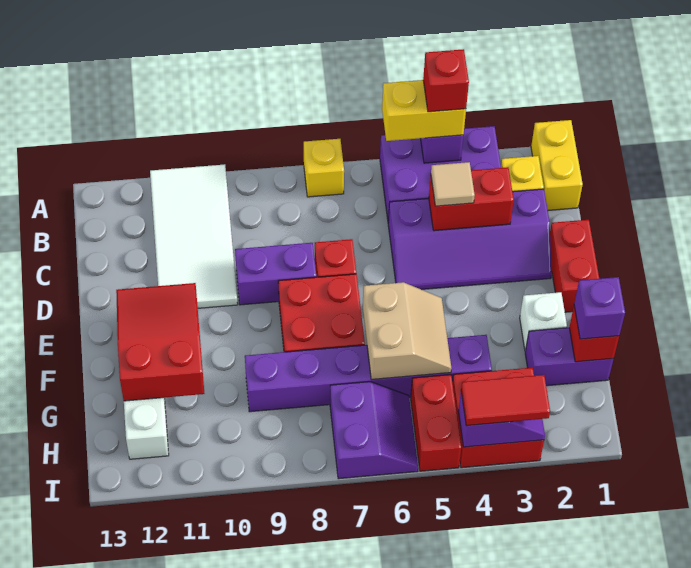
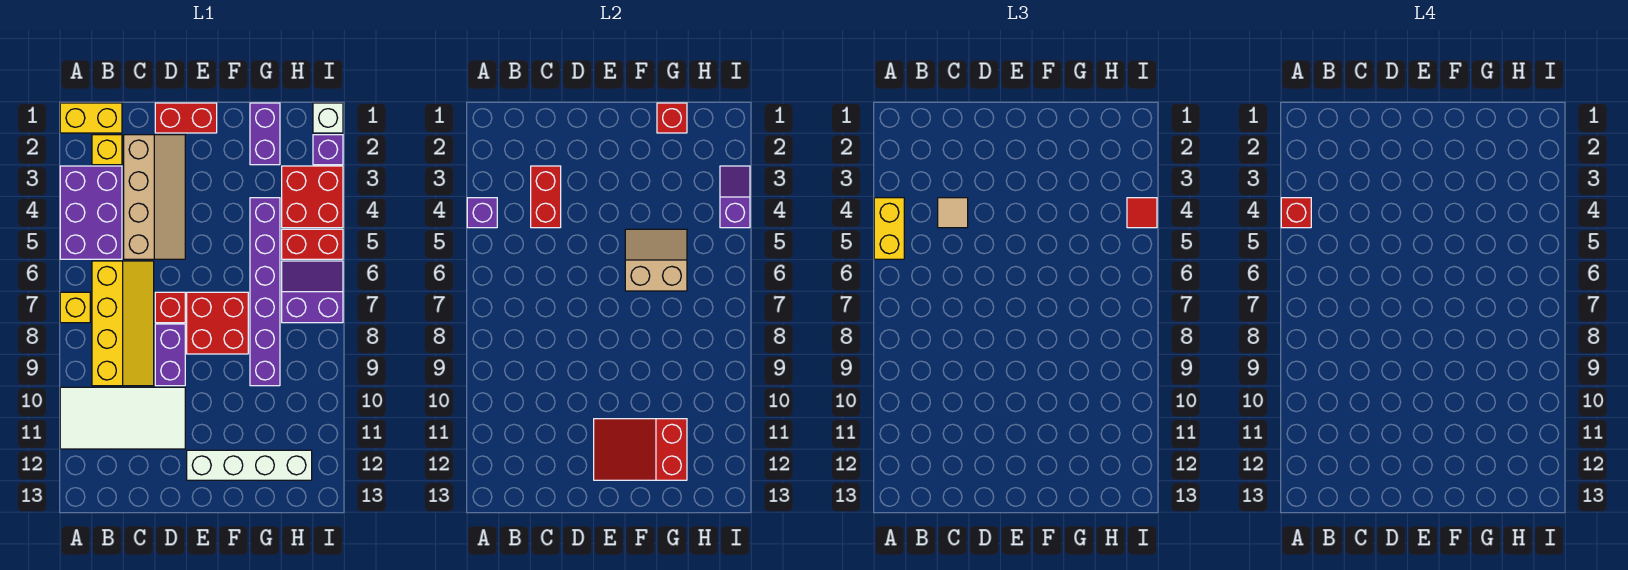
none -> yellow slope B6:C9 level 1 top B
purple slope C2:D5 level 1 top C -> tan slope C2:D5 level 1 top C
white brick F2 level 1 -> white brick I1 level 1
purple brick G1 level 3 -> purple brick I2 level 1
red tile I3:I4 level 3 -> red tile I4 level 3

